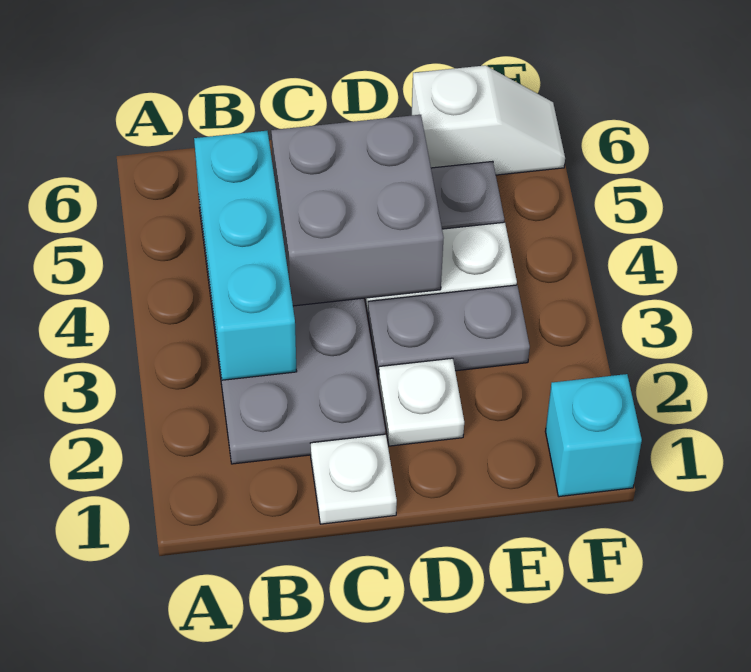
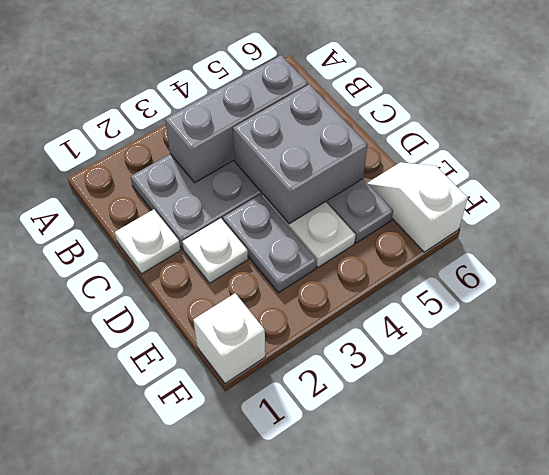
cyan brick B3:B5 level 2 -> grey brick B3:B5 level 2
white slope E6:F6 level 1 top E -> white slope E6:F6 level 1 top F
cyan brick F1 level 1 -> white brick F1 level 1

